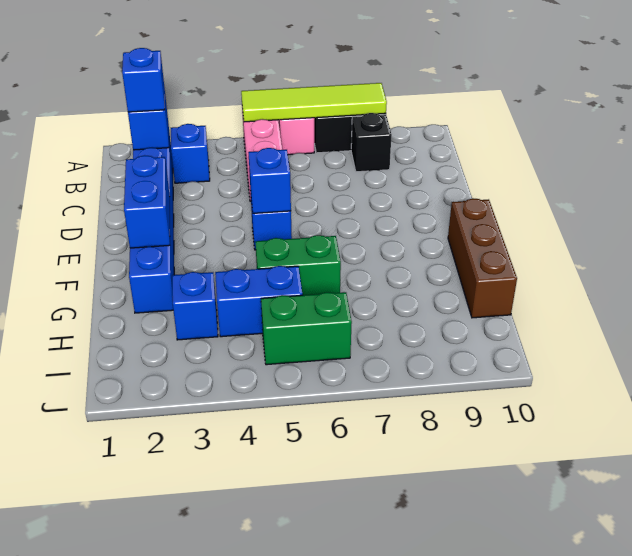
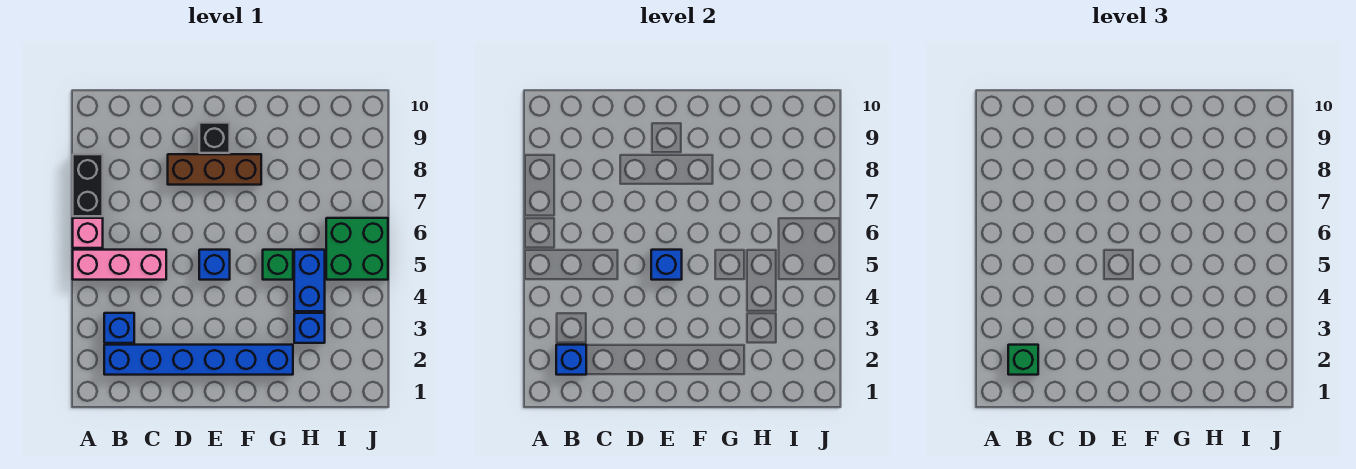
lime tile A5:A8 level 2 -> none
blue brick B2 level 3 -> green brick B2 level 3
black brick B8 level 1 -> black brick E9 level 1
blue brick E2:F2 level 2 -> none
brown brick F10:H10 level 1 -> brown brick D8:F8 level 1
green brick G5:G6 level 1 -> green brick G5 level 1
green brick I5:I6 level 1 -> green brick I5:J6 level 1

